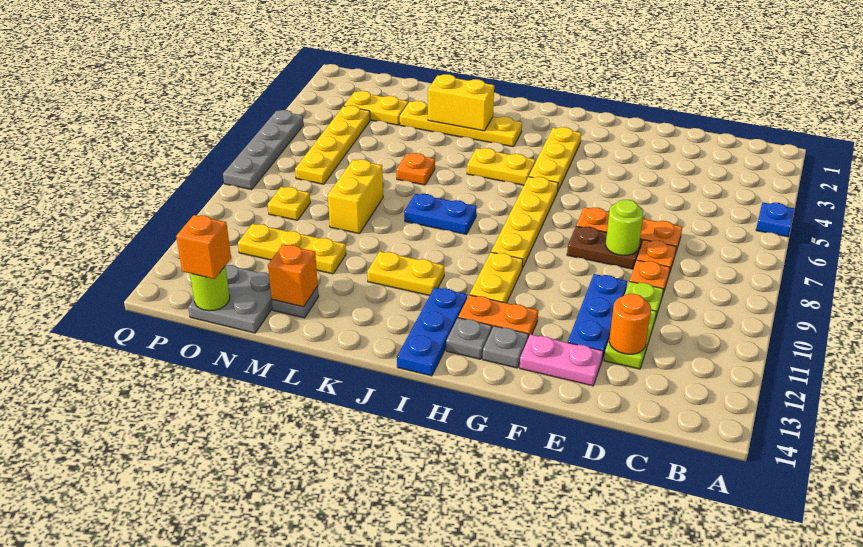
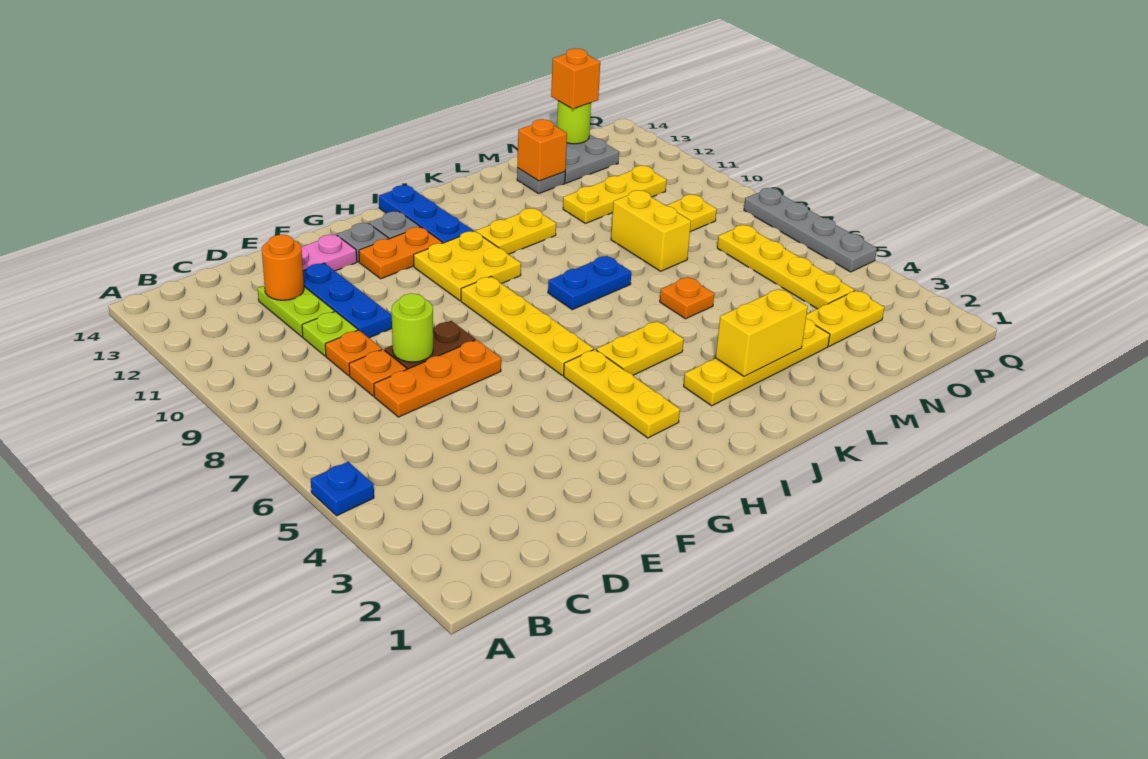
yellow plate H10:H11 level 1 -> yellow plate H10:I11 level 1

